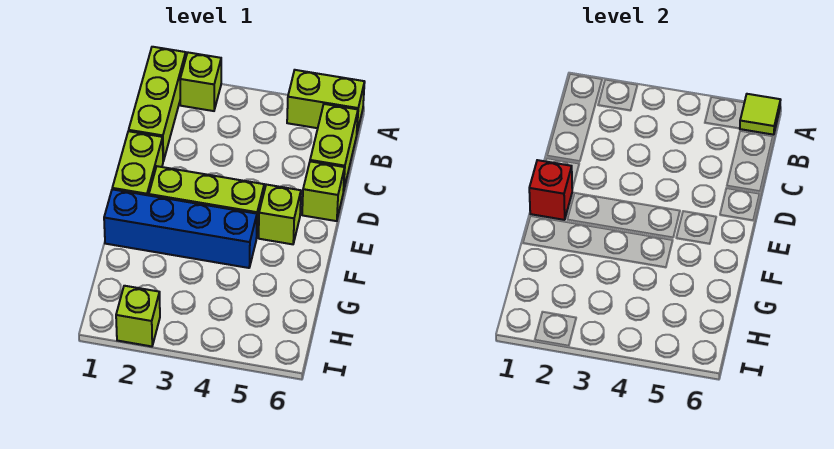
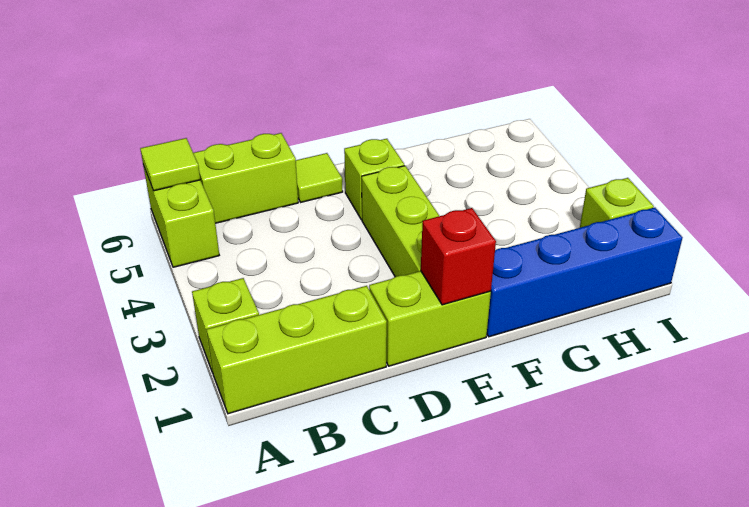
lime brick D6 level 1 -> lime tile D6 level 1
blue brick F1:F4 level 1 -> blue brick F1:I1 level 1

